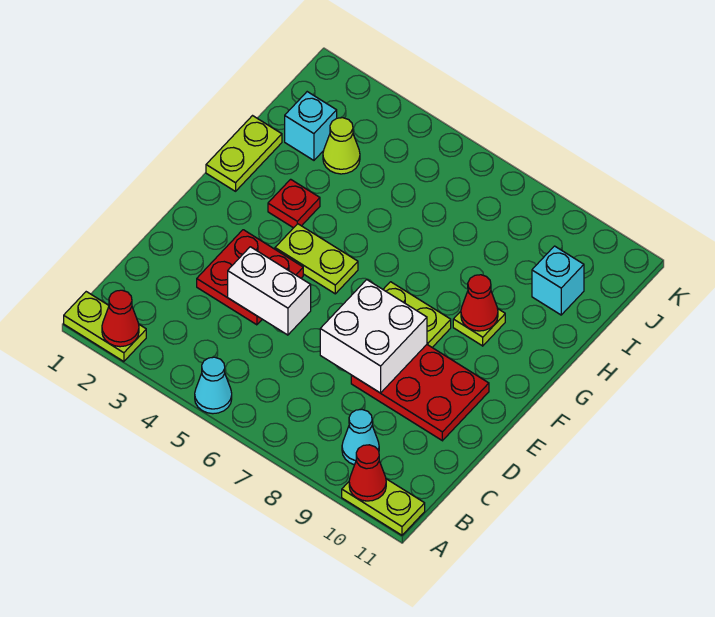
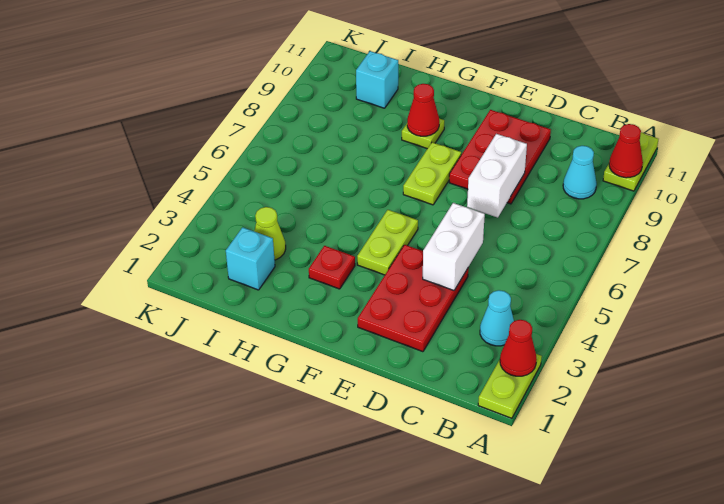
cyan cone A5 level 1 -> cyan cone B3 level 1
red plate D3:E4 level 1 -> red plate D2:E4 level 1
white brick D7:E8 level 2 -> white brick D7:D8 level 2
lime plate G1:H1 level 1 -> none

